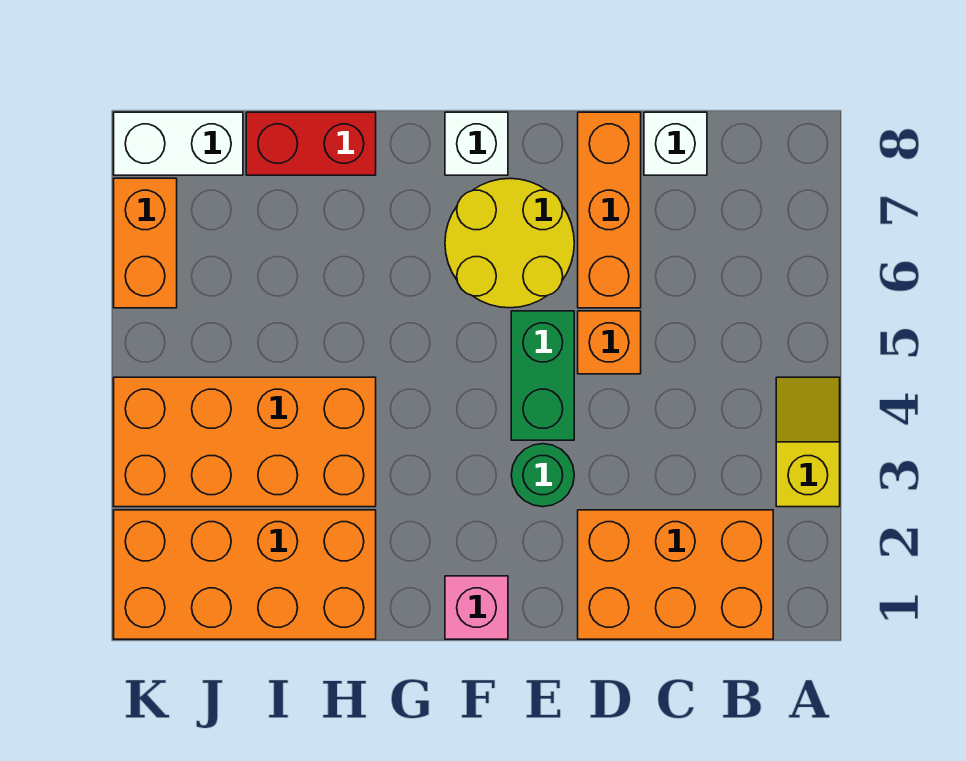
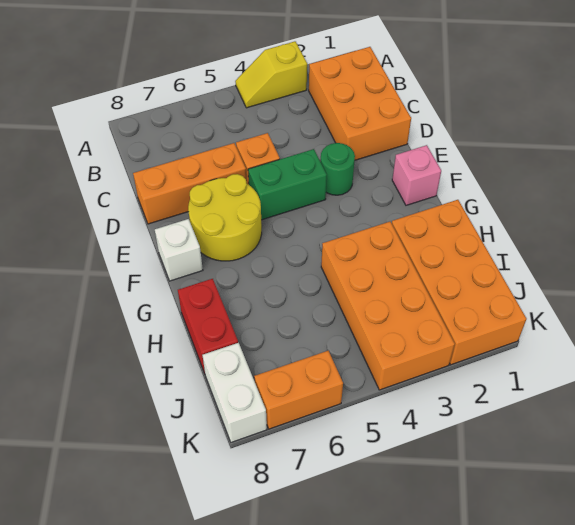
white brick C8 level 1 -> none

